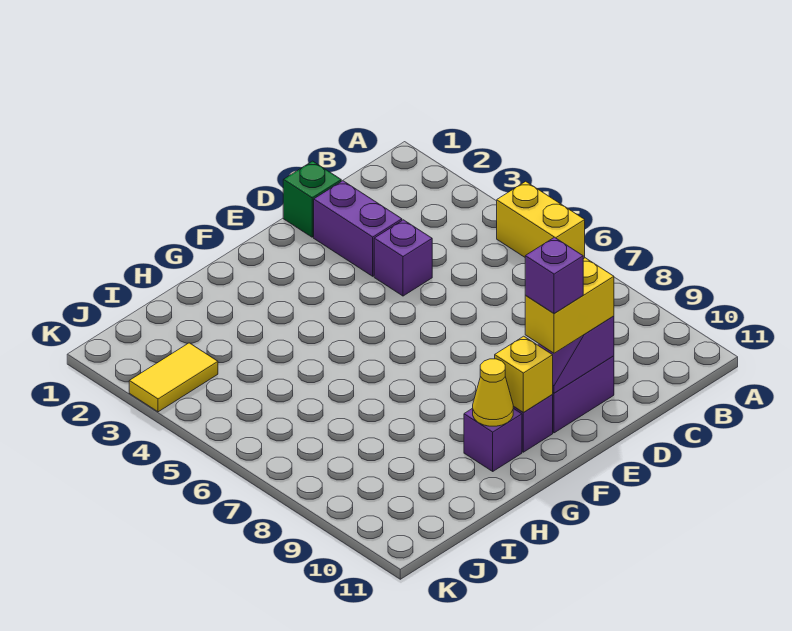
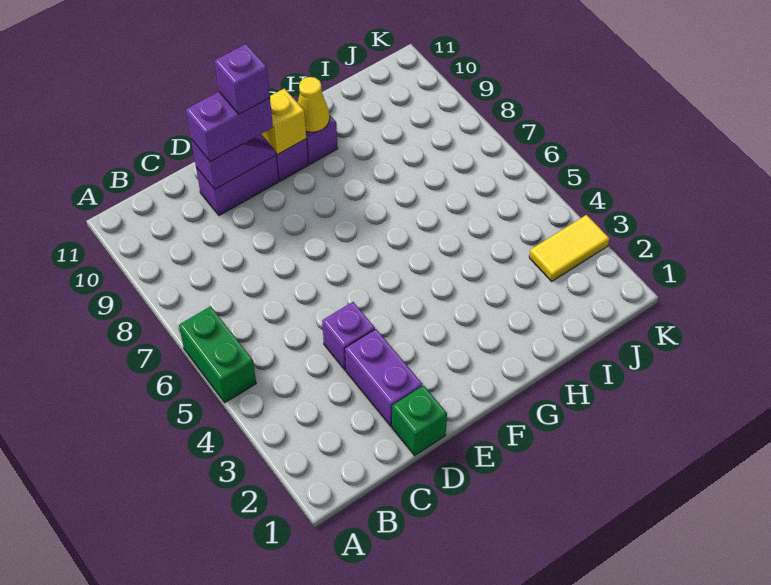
yellow brick A5:A6 level 1 -> green brick A5:A6 level 1
yellow brick D10:E10 level 3 -> purple brick D10:E10 level 3

